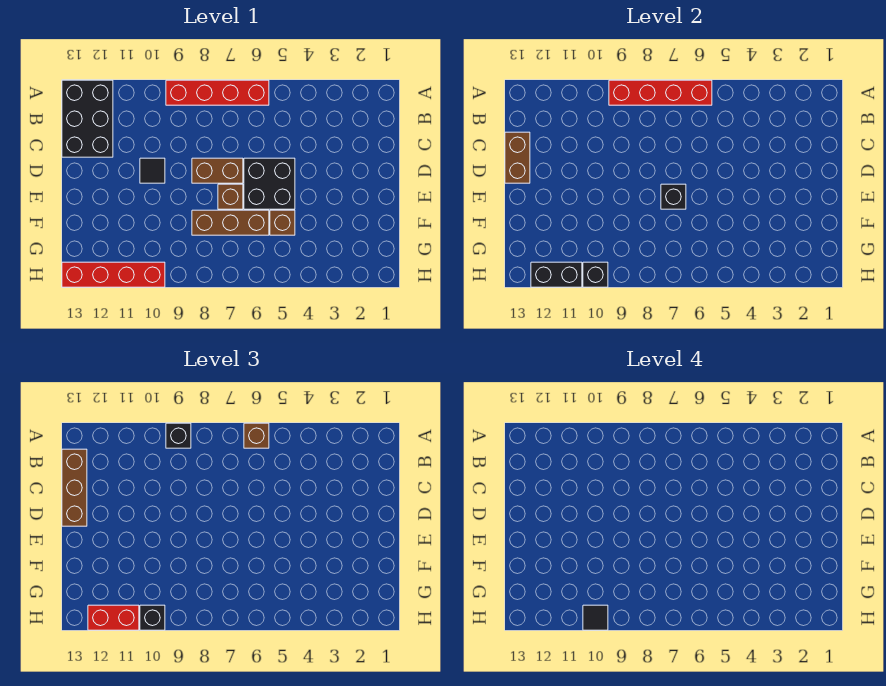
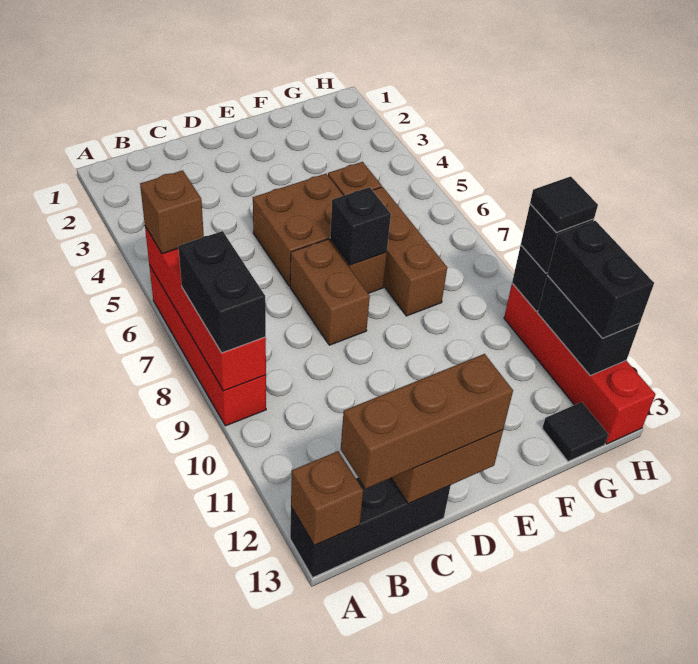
black brick A9 level 3 -> black brick A8:A9 level 3
black brick A12:C13 level 1 -> black brick A13:C13 level 1
none -> brown brick A13 level 2
black brick D5:E6 level 1 -> brown brick D5:E6 level 1
black tile D10 level 1 -> black tile G13 level 1
red brick H11:H12 level 3 -> black brick H11:H12 level 3

